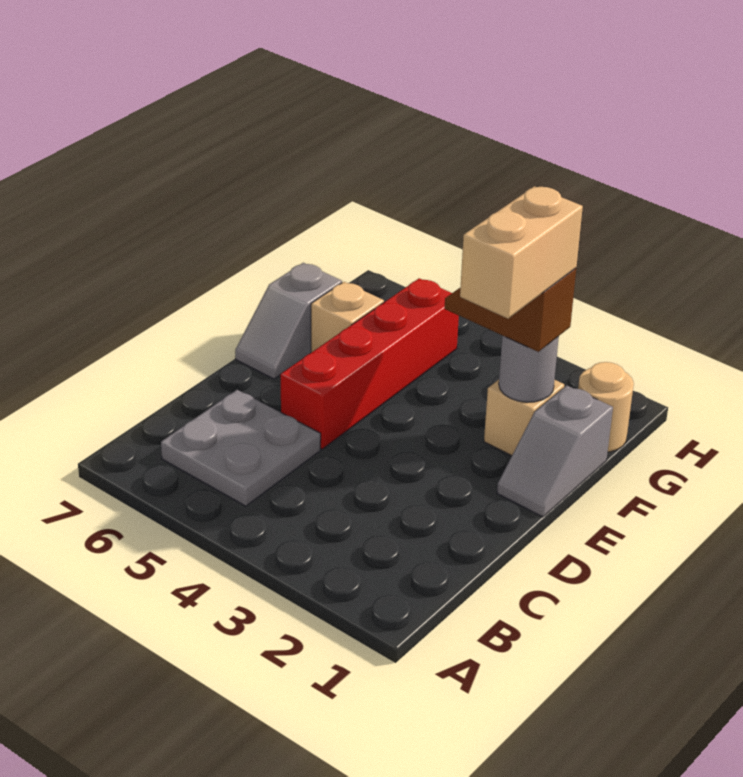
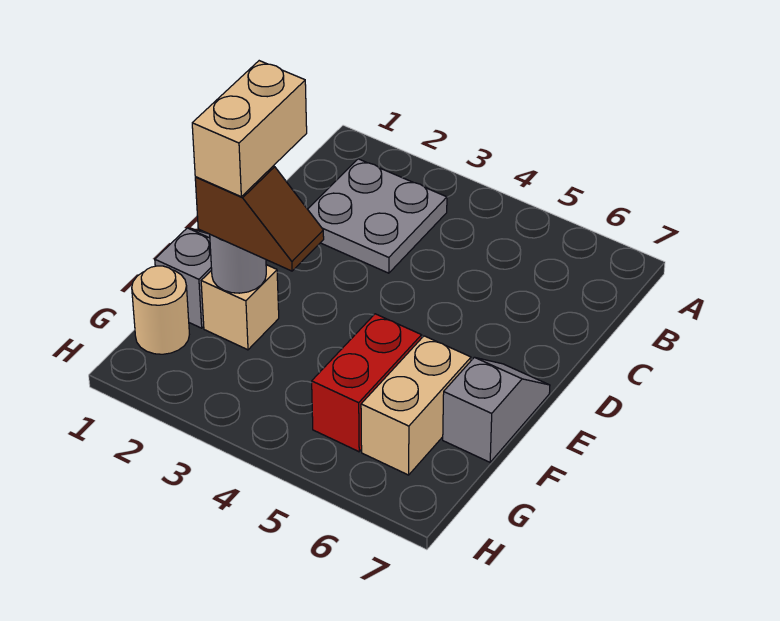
grey plate B5:C6 level 1 -> grey plate B2:C3 level 1
red brick D5:G5 level 1 -> red brick F5:G5 level 1
tan brick F6 level 1 -> tan brick F6:G6 level 1

